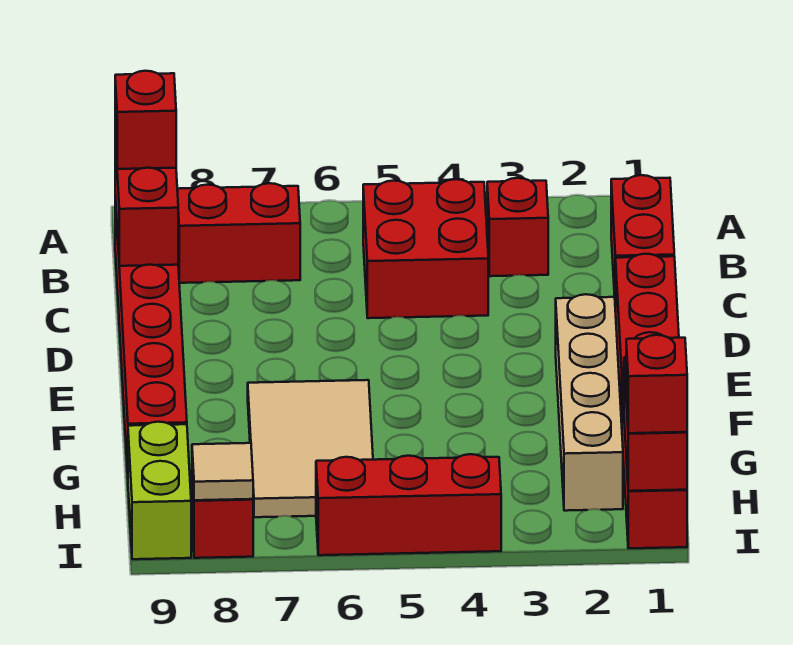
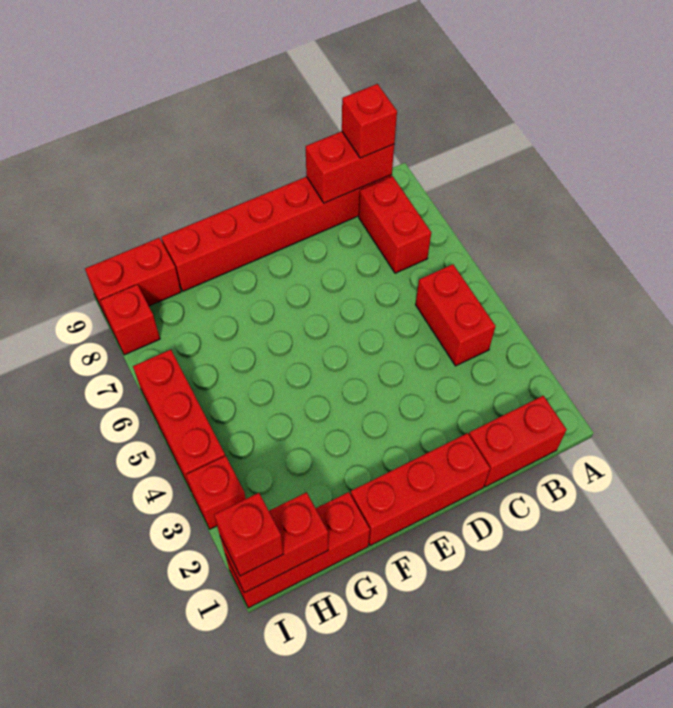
red brick B3 level 1 -> red brick I3 level 1
red brick B4:C5 level 1 -> red brick B4:B5 level 1
tan brick E2:H2 level 1 -> none
tan tile F6:H7 level 1 -> none
lime brick H9:I9 level 1 -> red brick H9:I9 level 1
tan tile I8 level 2 -> none

